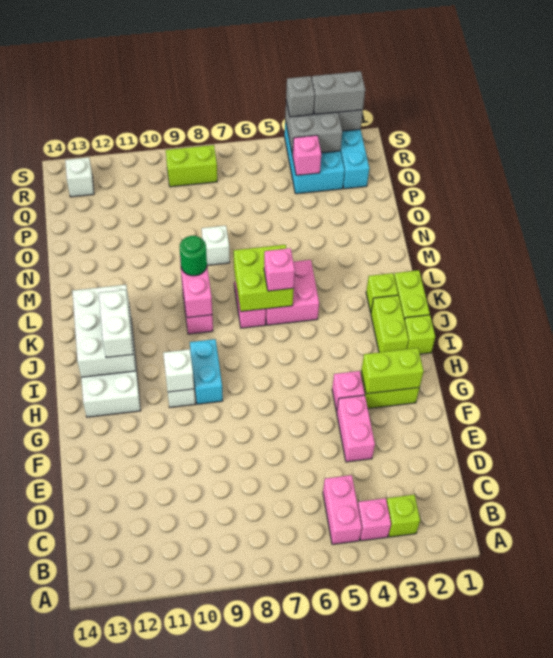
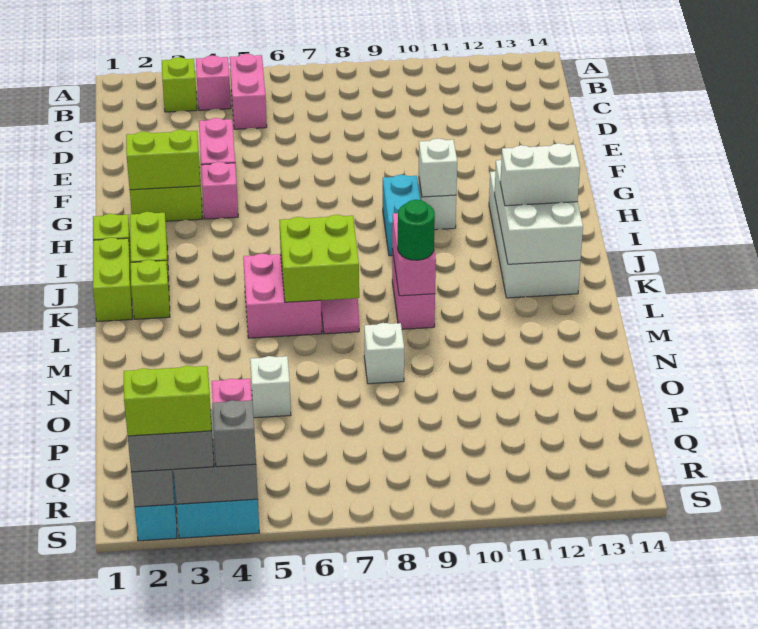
white brick I12:J12 level 3 -> white brick J12:J13 level 3
pink brick K6 level 3 -> none
lime brick R8:R9 level 1 -> lime brick S2:S3 level 4
white brick R13 level 1 -> white brick O5 level 1

